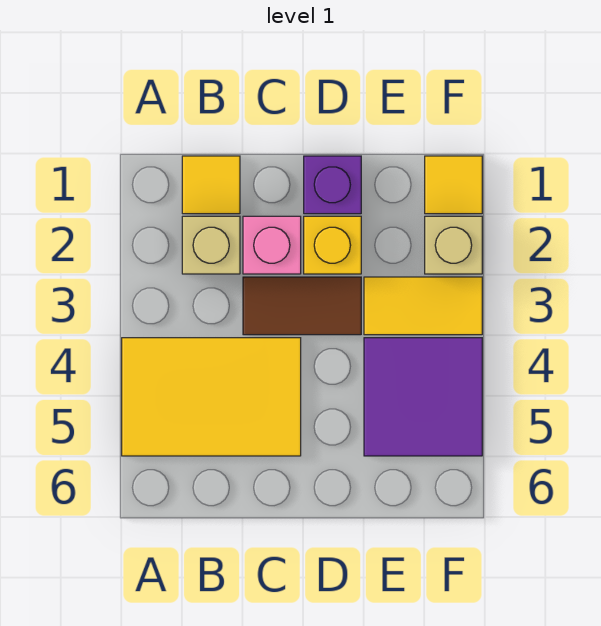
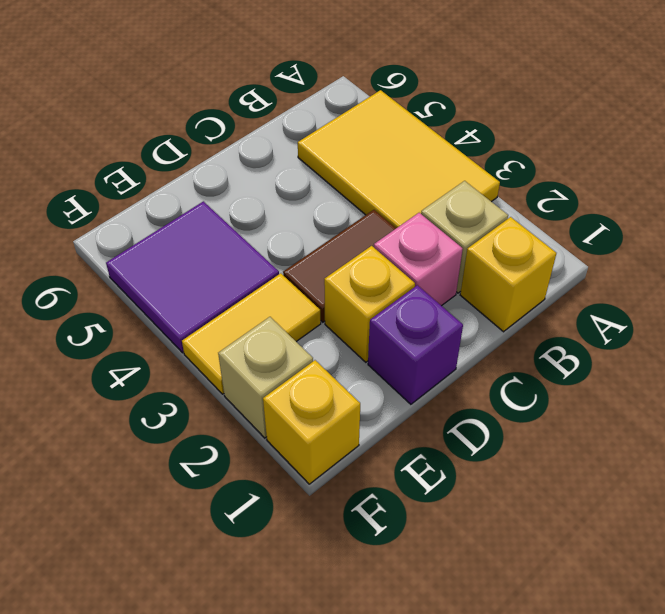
yellow tile A4:C5 level 1 -> yellow tile A3:B5 level 1
yellow tile B1 level 1 -> yellow brick B1 level 1
yellow tile F1 level 1 -> yellow brick F1 level 1

